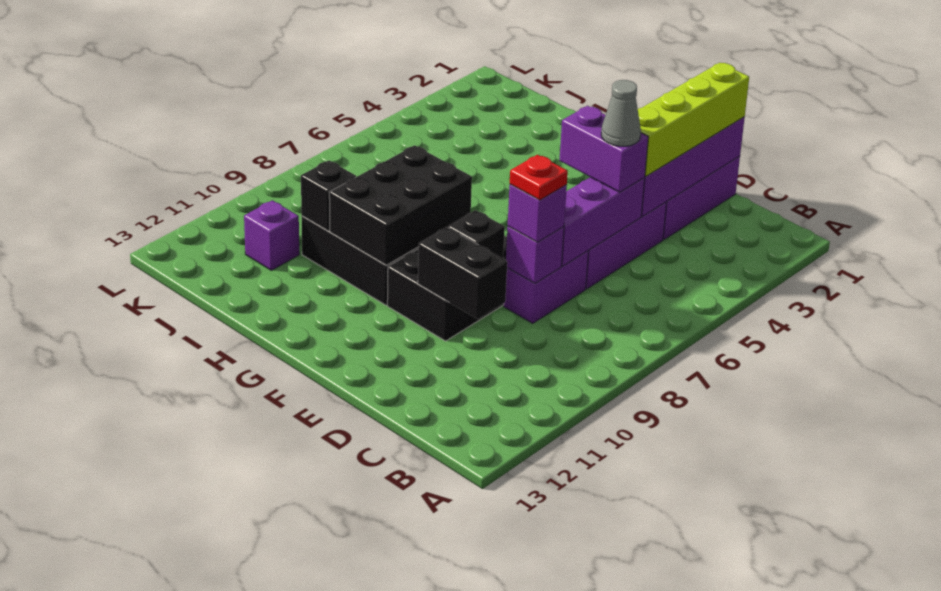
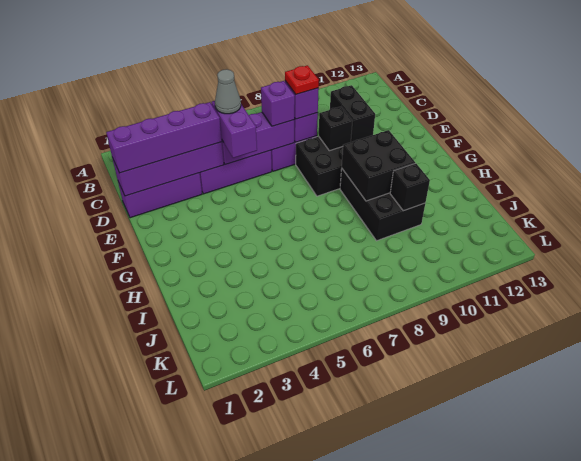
lime brick D1:D4 level 3 -> purple brick D1:D4 level 3
black brick G8:H10 level 2 -> black brick G9:H10 level 2
purple brick J11 level 1 -> purple brick D7 level 3

